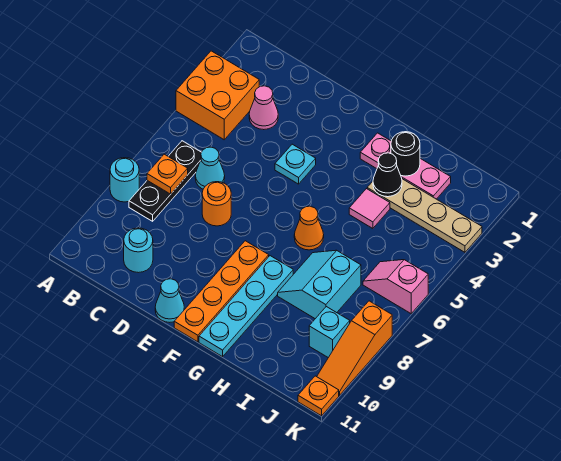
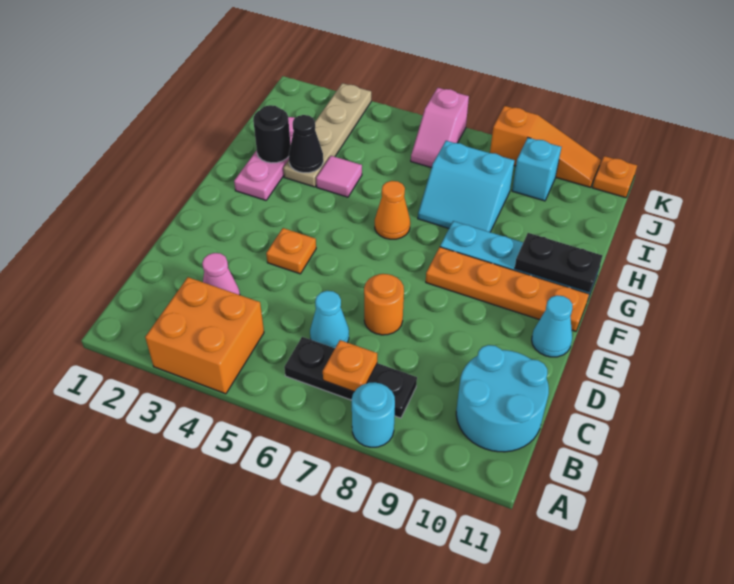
cyan round brick C10 level 1 -> cyan round brick B10:C11 level 1
cyan plate E4 level 1 -> orange plate E4 level 1
none -> black plate G10:G11 level 2

